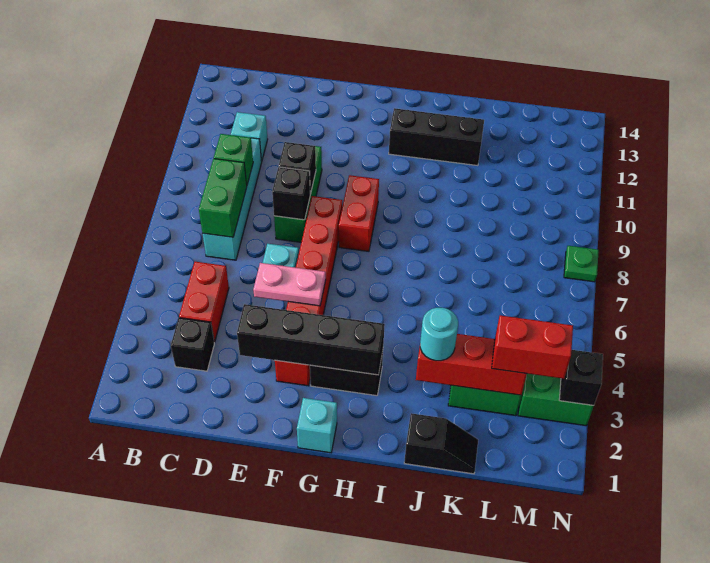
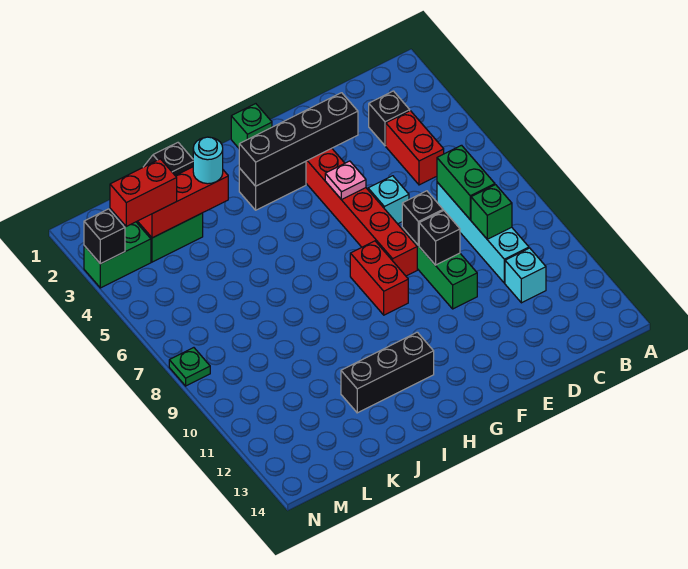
pink plate E5:F5 level 2 -> pink plate F5 level 2
cyan brick G1 level 1 -> green brick G1 level 1

